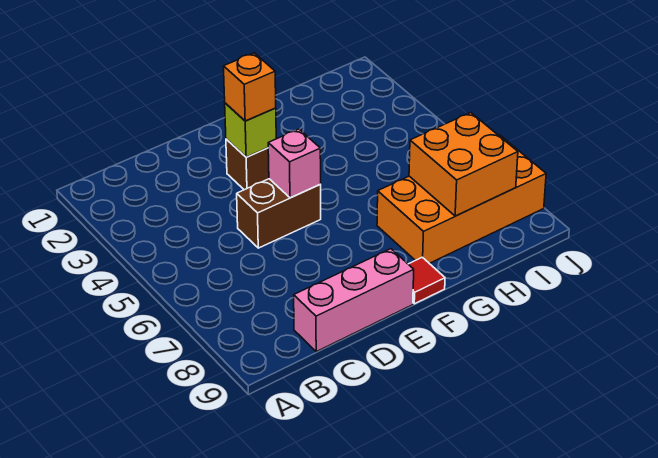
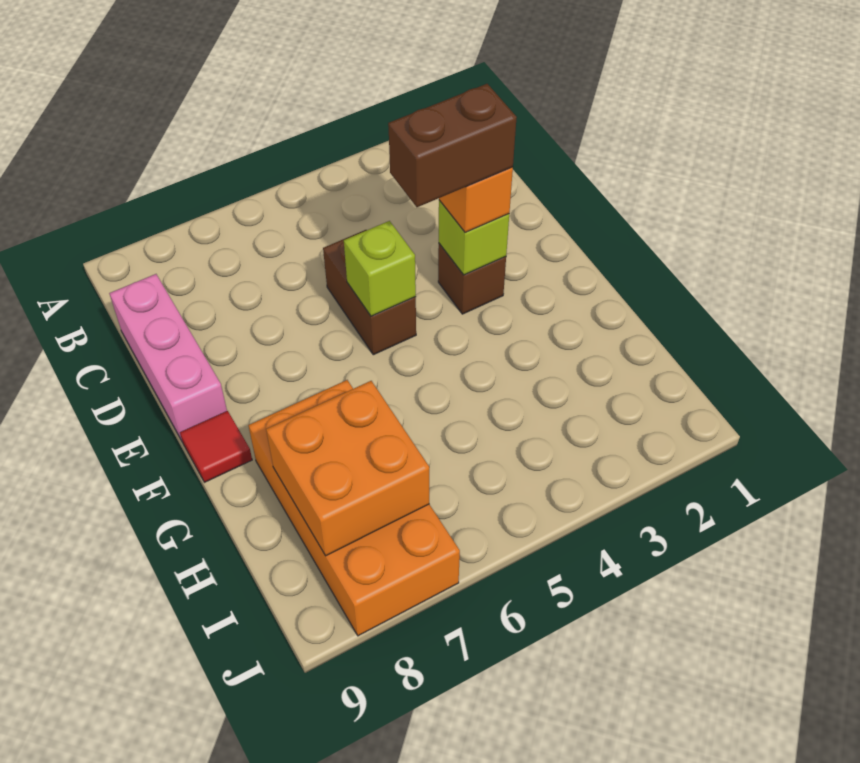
none -> brown brick E3:E4 level 4
pink brick E5 level 2 -> lime brick E5 level 2

